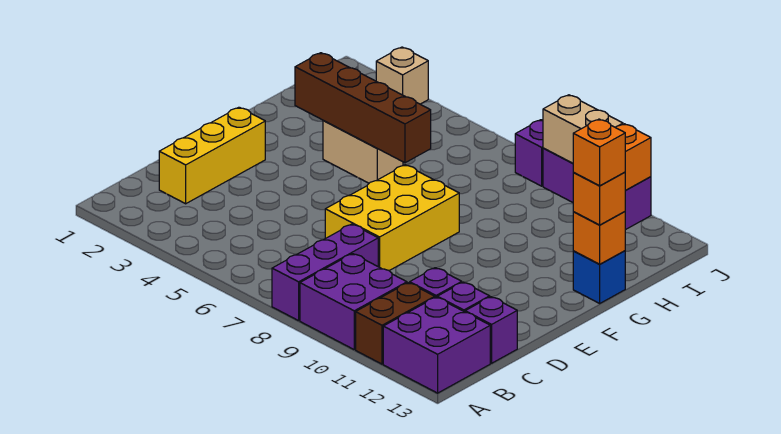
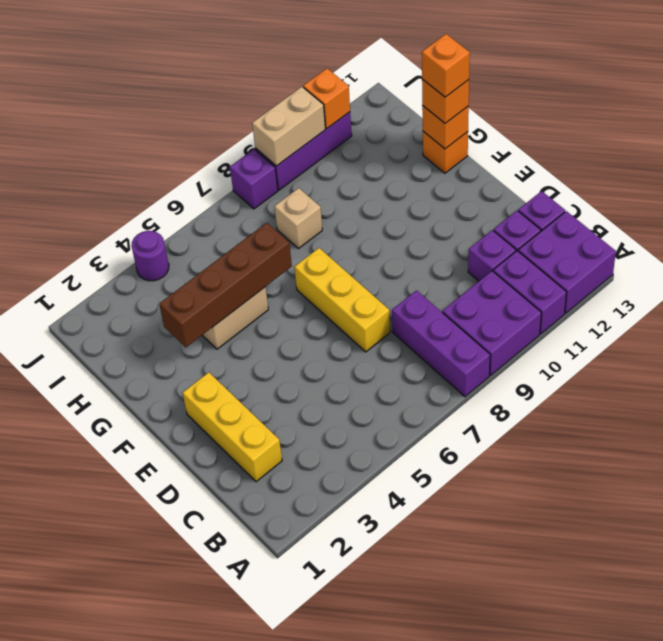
brown brick A11:B11 level 1 -> purple brick A11:B11 level 1
yellow brick D7:F8 level 1 -> yellow brick D7:F7 level 1
blue brick G13 level 1 -> orange brick G13 level 1
tan brick J3 level 1 -> tan brick H8 level 1
none -> purple round brick J4 level 1

